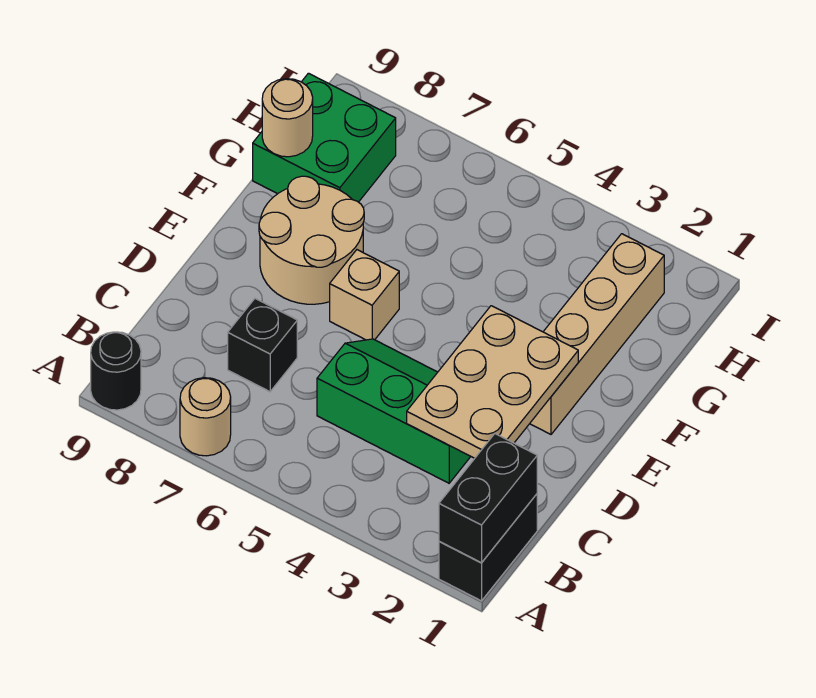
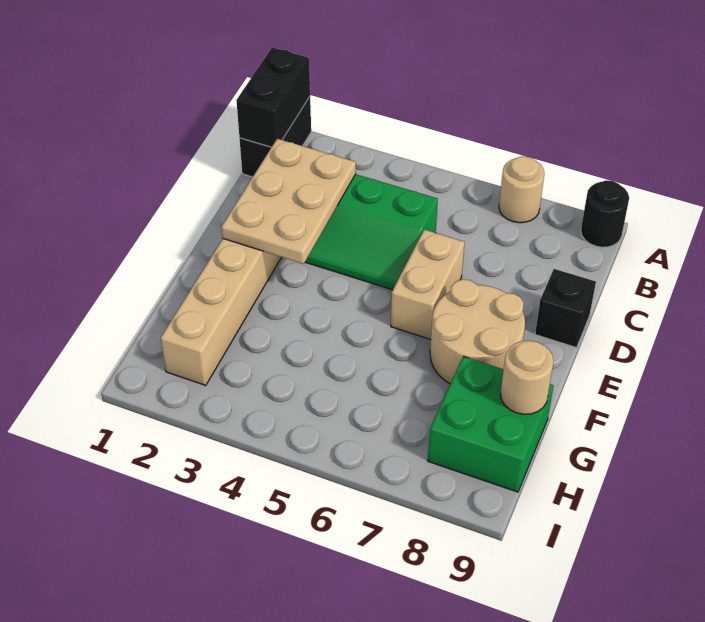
black brick C7 level 1 -> black brick D9 level 1
tan brick E6 level 1 -> tan brick D6:E6 level 1

